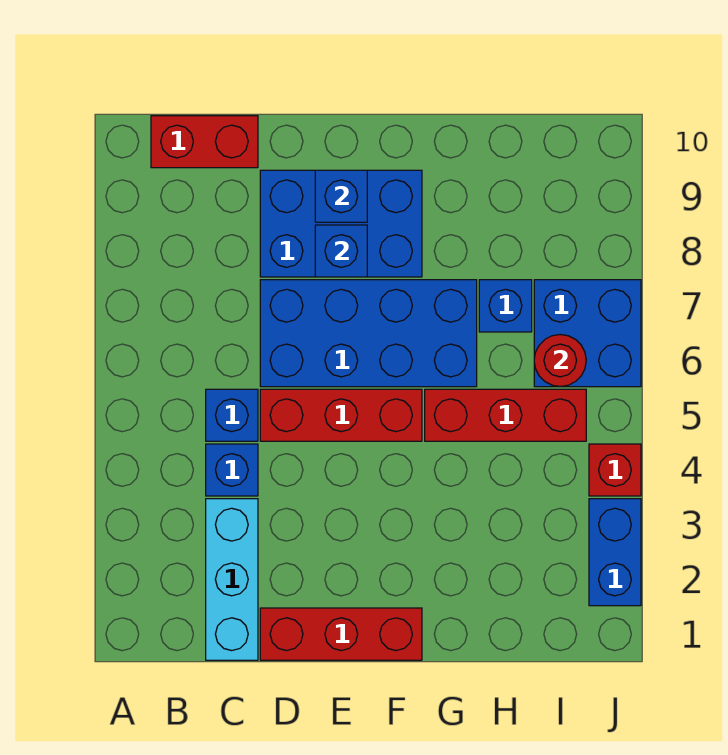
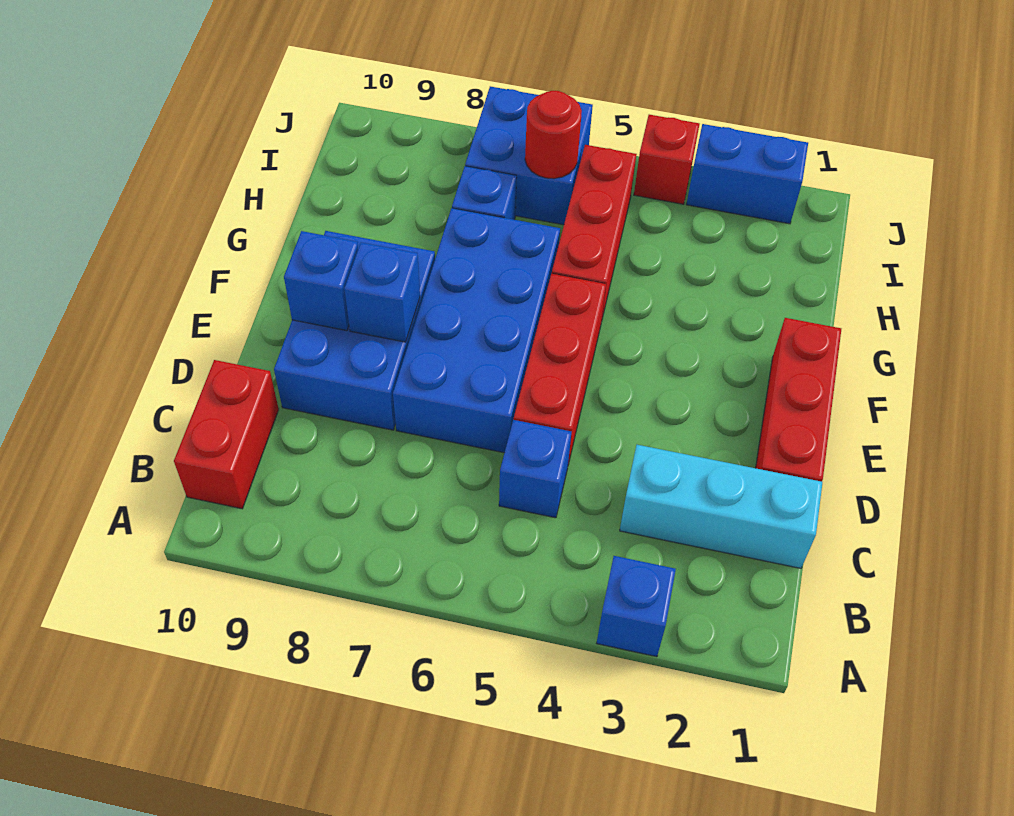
blue brick C4 level 1 -> blue brick A3 level 1

